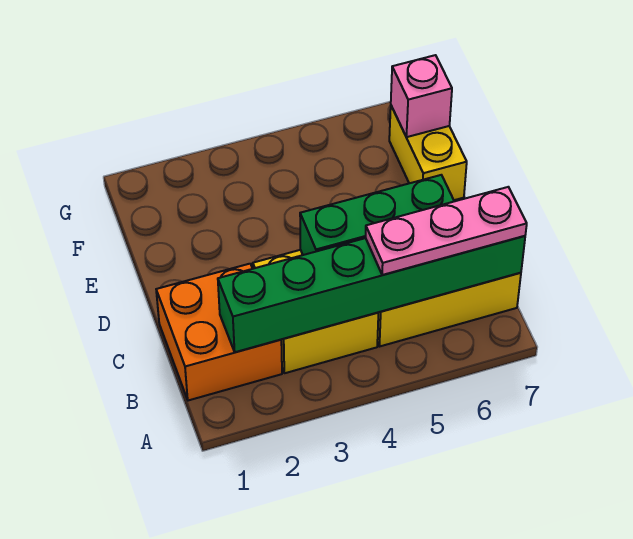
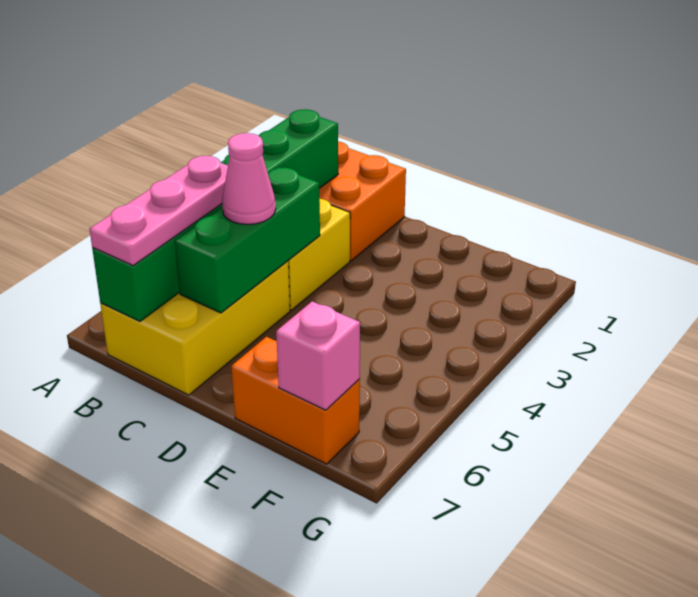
none -> pink cone C5 level 3
yellow brick E7:F7 level 1 -> orange brick E7:F7 level 1

